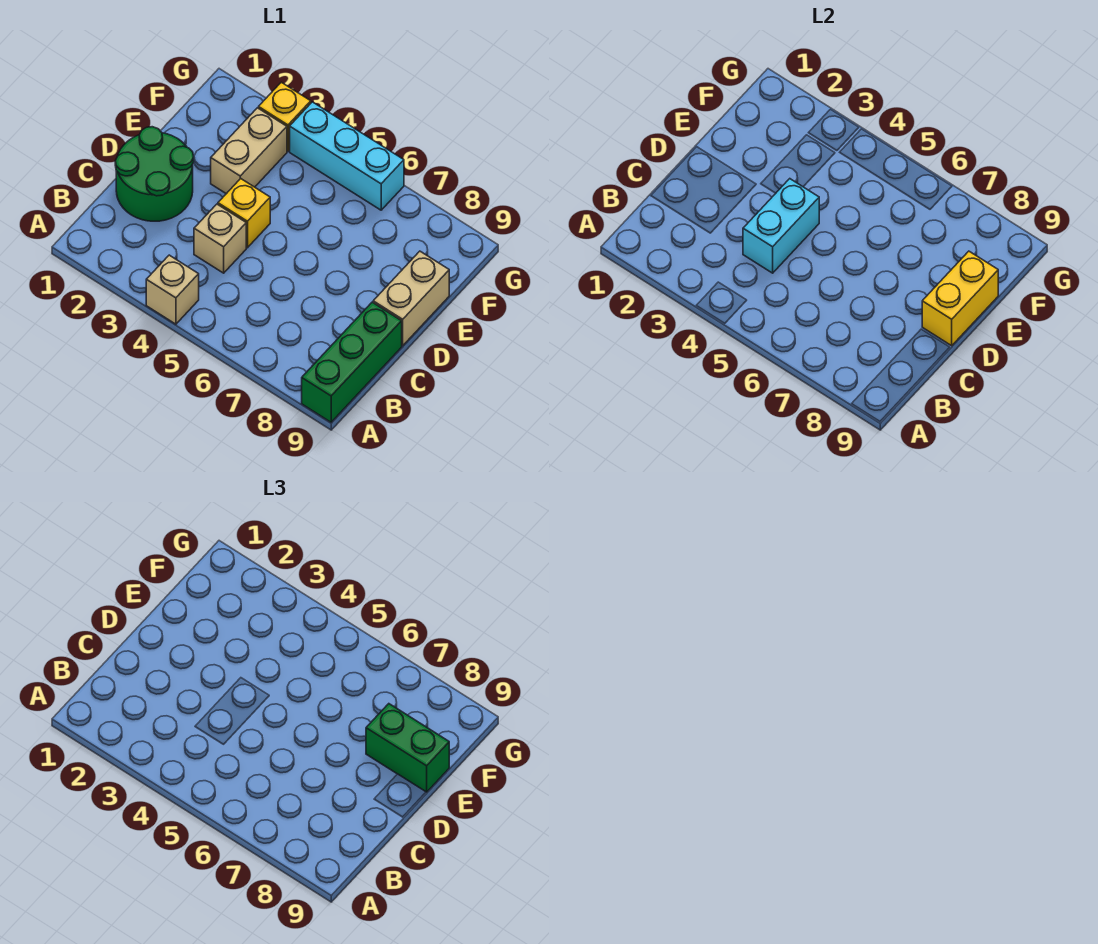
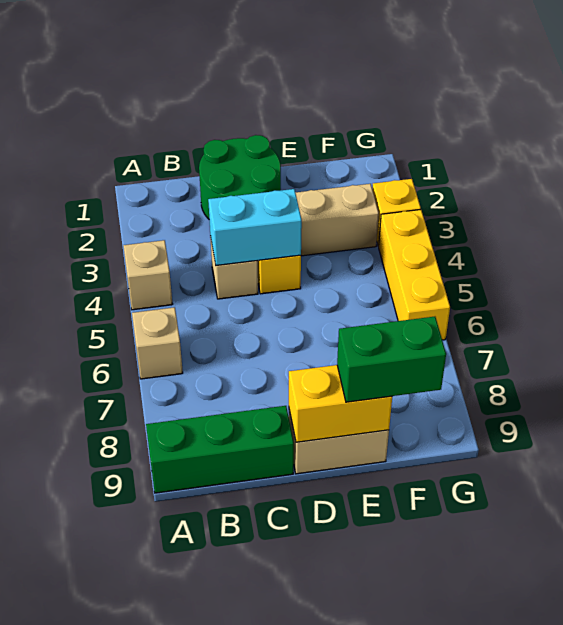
none -> tan brick A6 level 1
green brick E8:E9 level 3 -> green brick E9:F9 level 3
cyan brick G4:G6 level 1 -> yellow brick G4:G6 level 1

